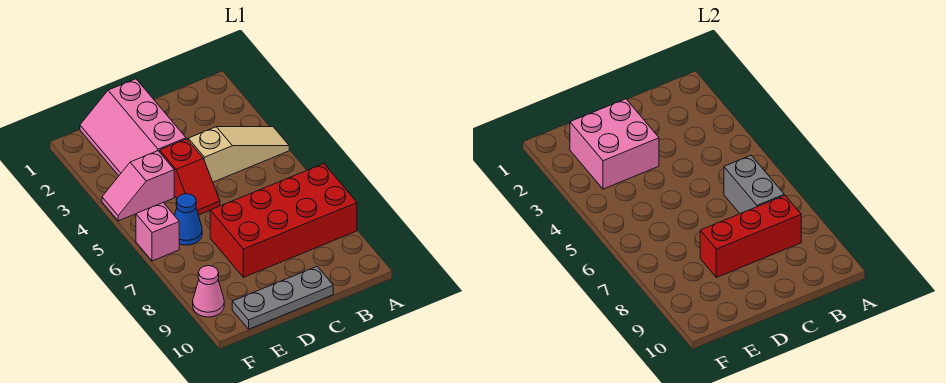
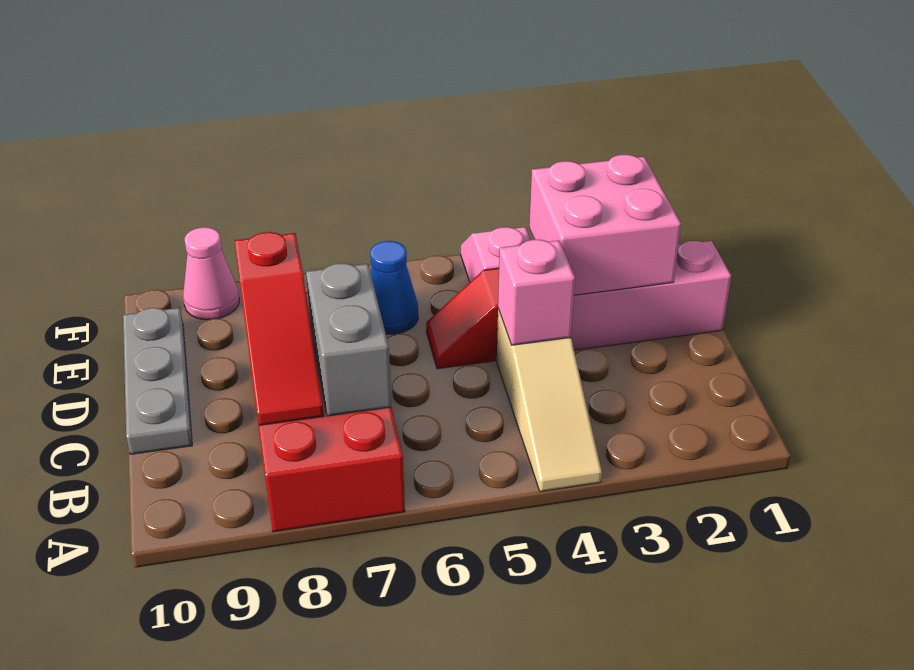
grey brick B6:B7 level 2 -> grey brick B7:C7 level 2
red brick B8:D8 level 2 -> red slope B8:D8 level 2 top D
pink brick F6 level 1 -> pink brick C4 level 2

